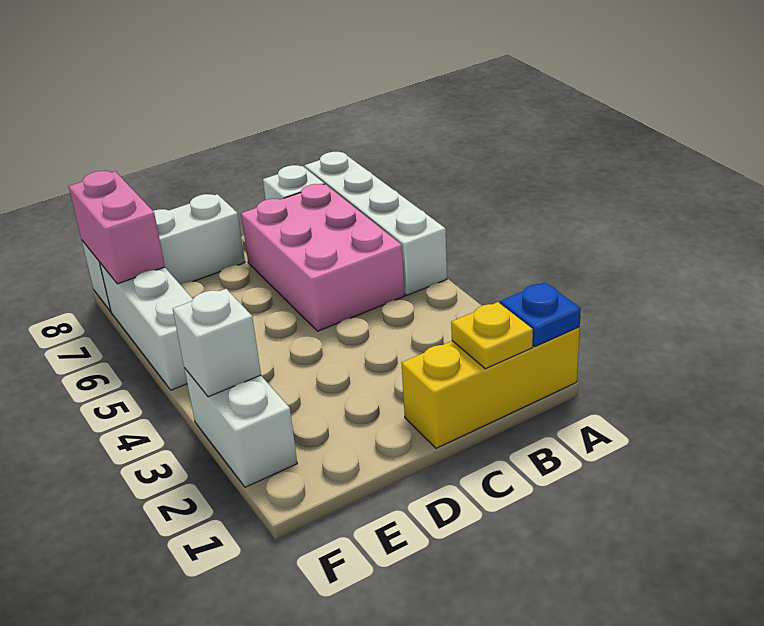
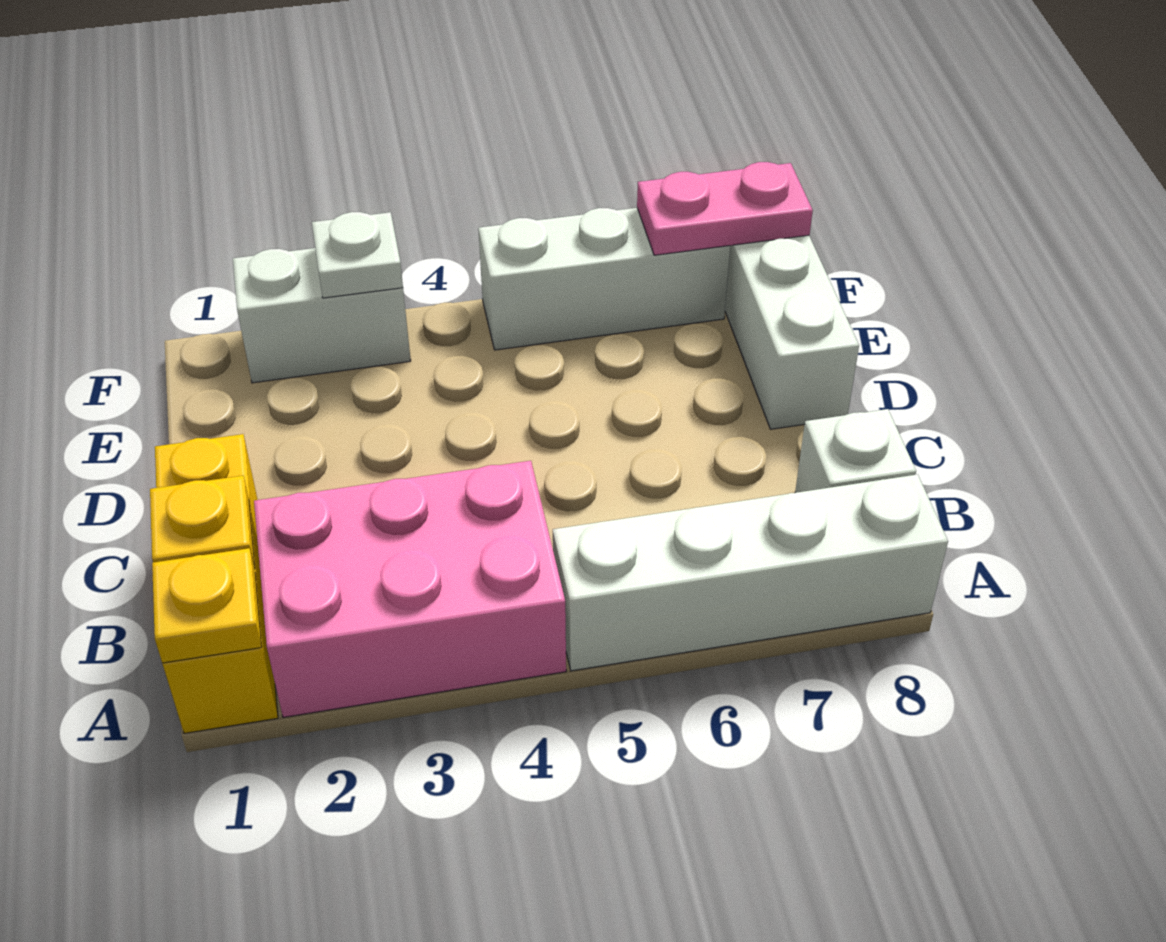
blue plate A1 level 2 -> yellow plate A1 level 2
pink brick B5:C7 level 1 -> pink brick A2:B4 level 1
white brick F3 level 2 -> white plate F3 level 2
pink brick F7:F8 level 2 -> pink plate F7:F8 level 2

